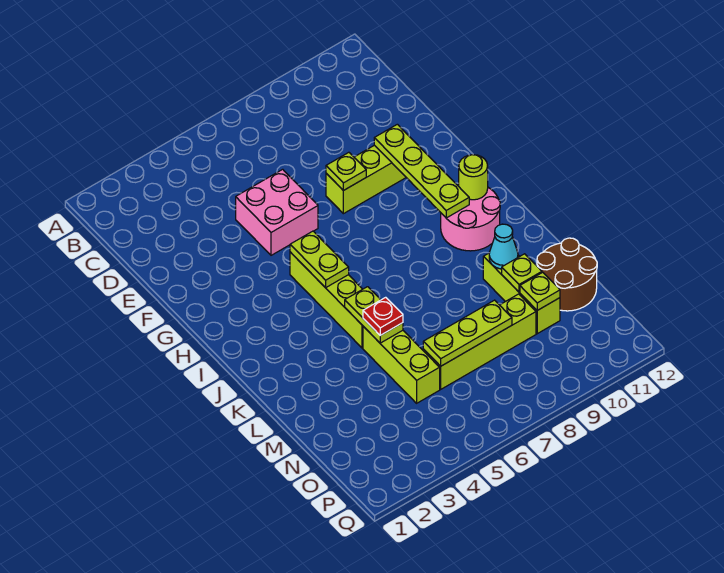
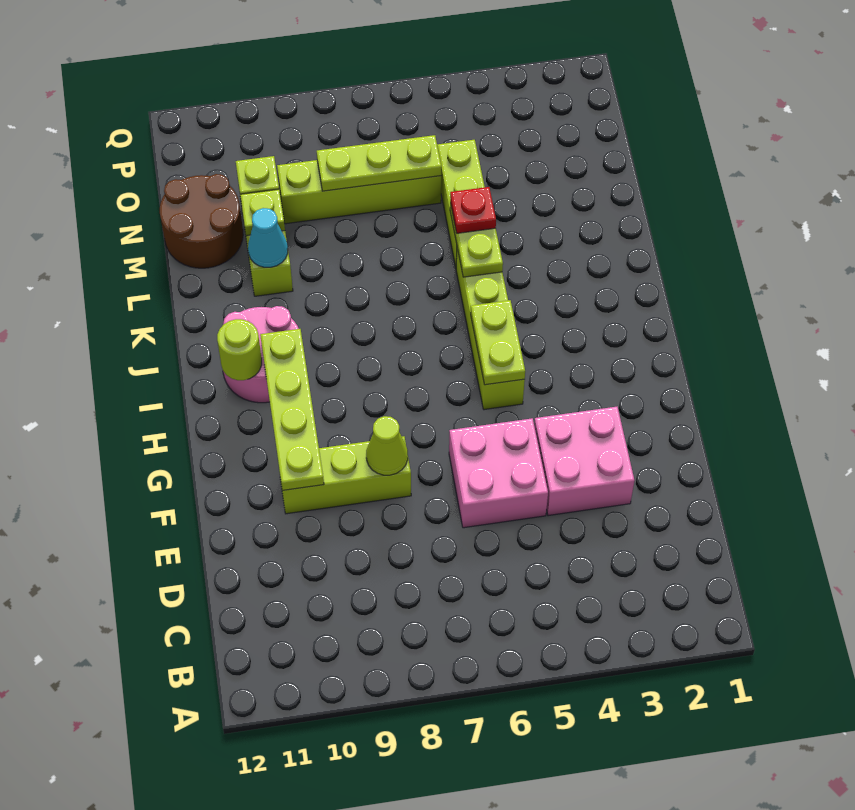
none -> pink brick E3:F4 level 1
lime plate F8 level 2 -> lime cone F8 level 2

